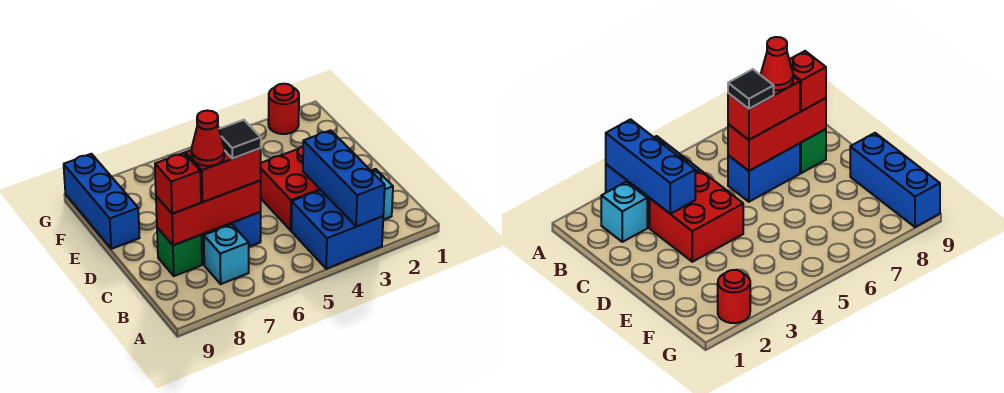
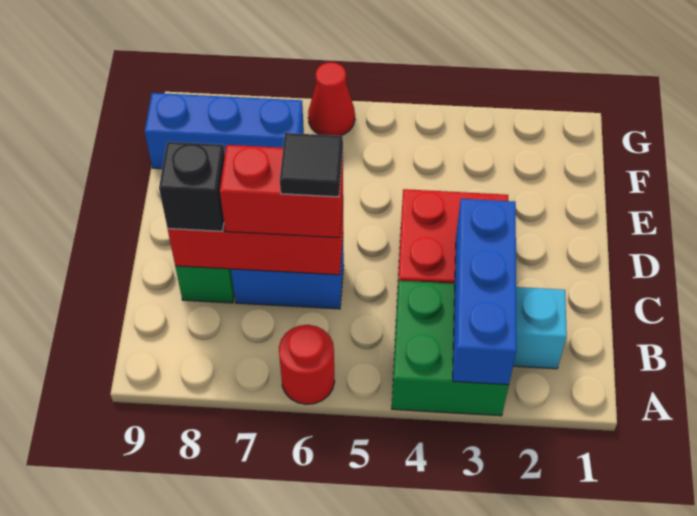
blue brick A3:B4 level 1 -> green brick A3:B4 level 1
cyan brick B7 level 1 -> none
red cone C7 level 4 -> red cone G6 level 1
red brick C8 level 3 -> black brick C8 level 3
blue brick E9:G9 level 1 -> blue brick F7:F9 level 1
red round brick G2 level 1 -> red round brick A6 level 1

